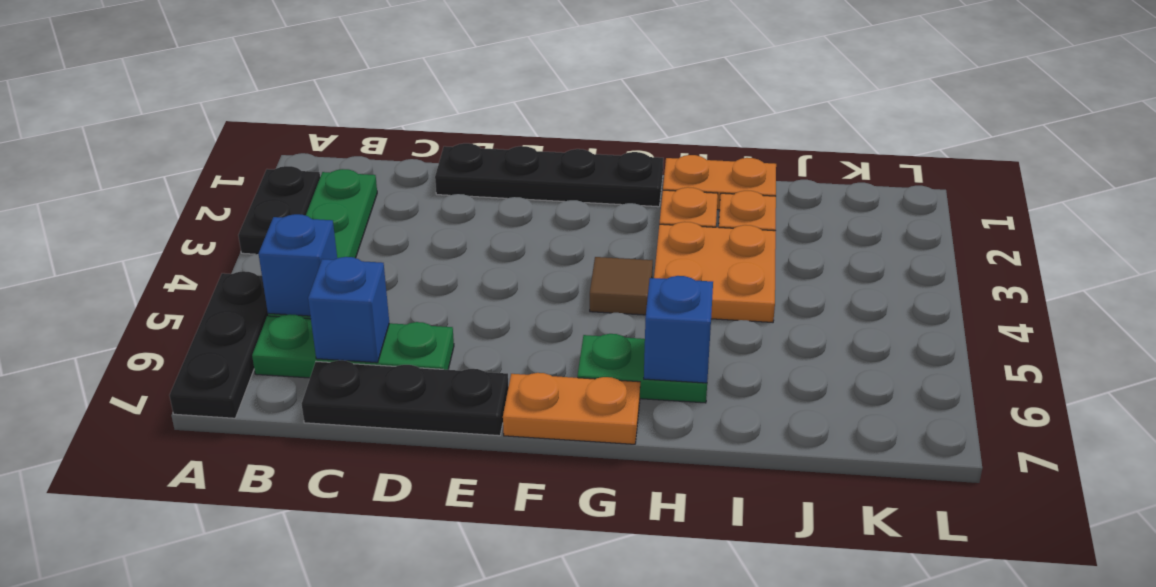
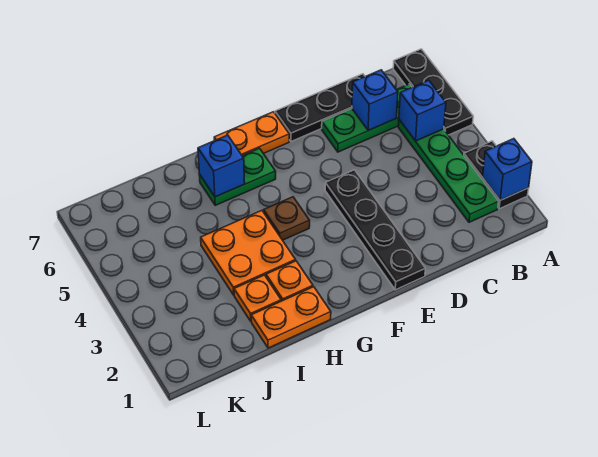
none -> blue brick A2 level 2
black plate D1:G1 level 1 -> black plate E1:E4 level 1
brown tile G4 level 1 -> brown plate G4 level 1

